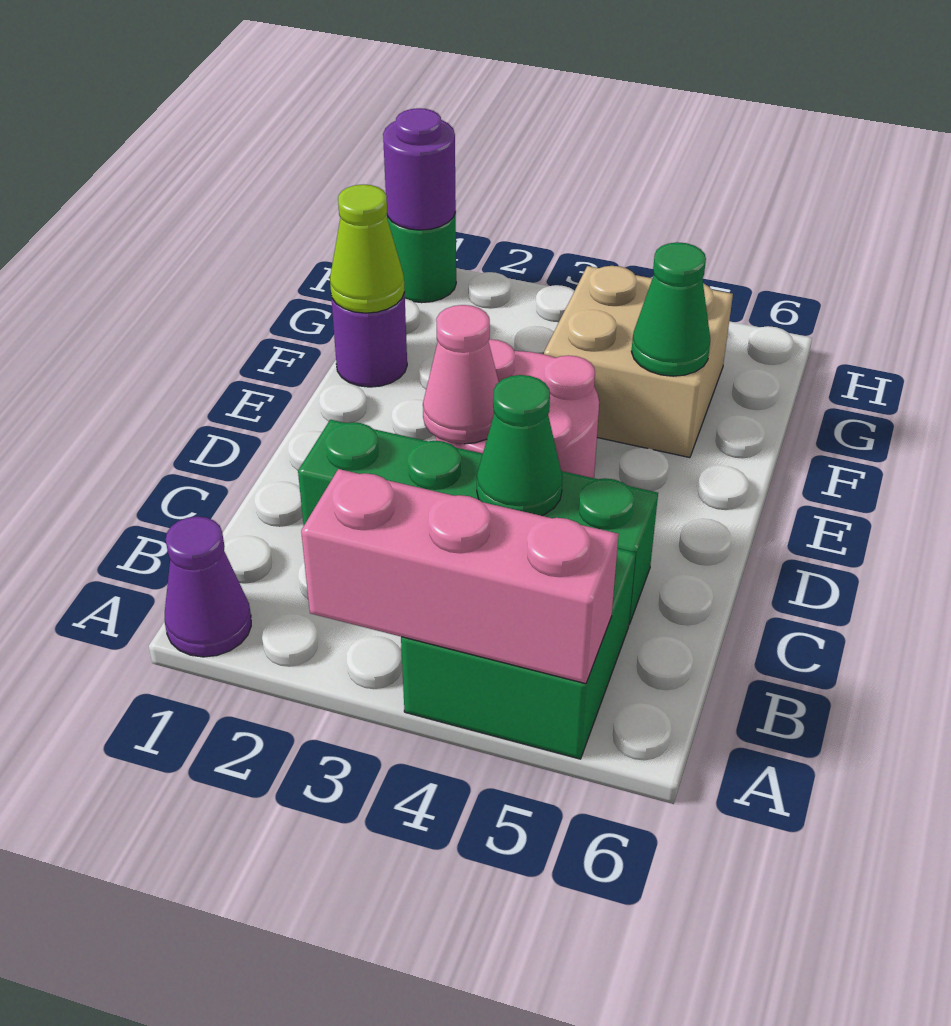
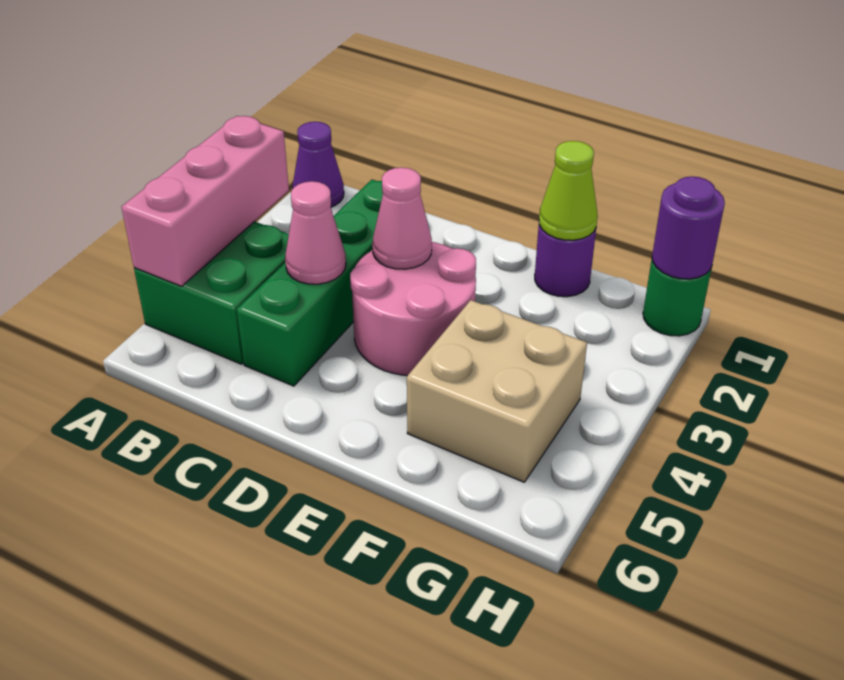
green cone C4 level 2 -> pink cone C4 level 2
green cone F5 level 2 -> none

